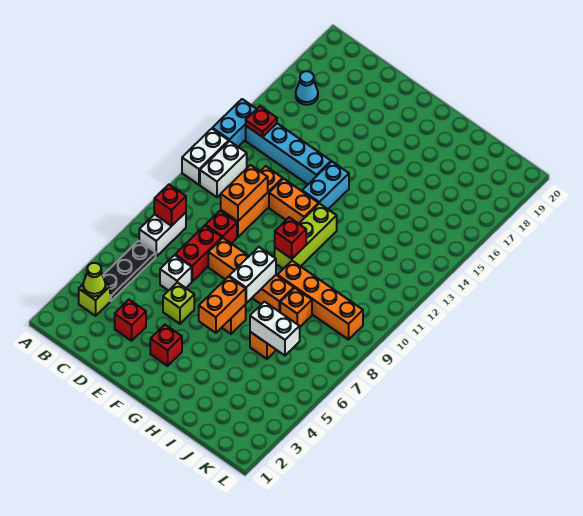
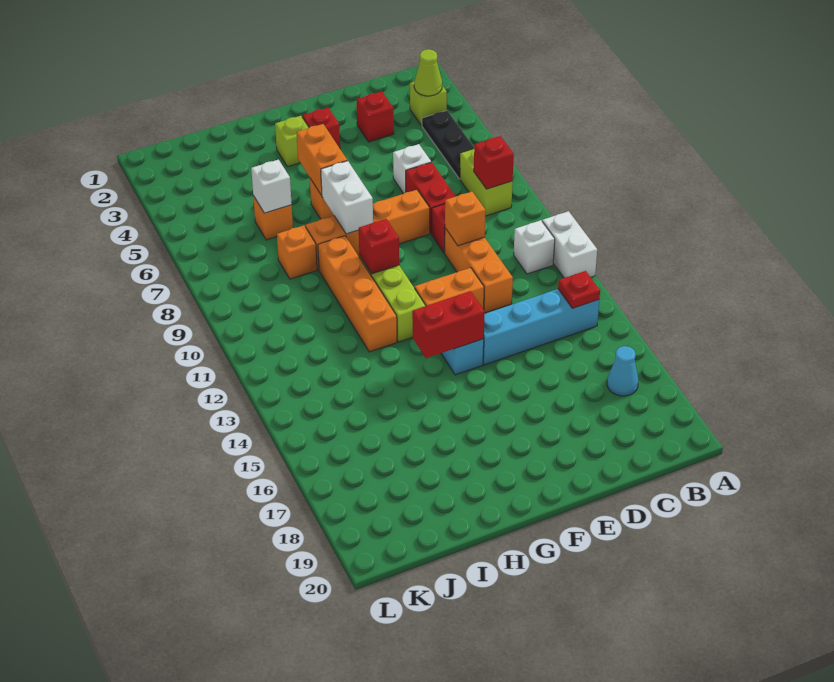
cyan brick A13:A14 level 1 -> none
white brick B7:B8 level 1 -> lime brick B7:B8 level 1
white brick B11:B12 level 1 -> white brick B11 level 1
orange brick D10:D11 level 2 -> orange brick D10 level 2
lime brick E5 level 1 -> lime brick G3 level 1
none -> red brick F14:G14 level 2
orange brick H9:K9 level 1 -> orange brick H9:H12 level 1
white brick I6:J6 level 2 -> white brick I6 level 2

